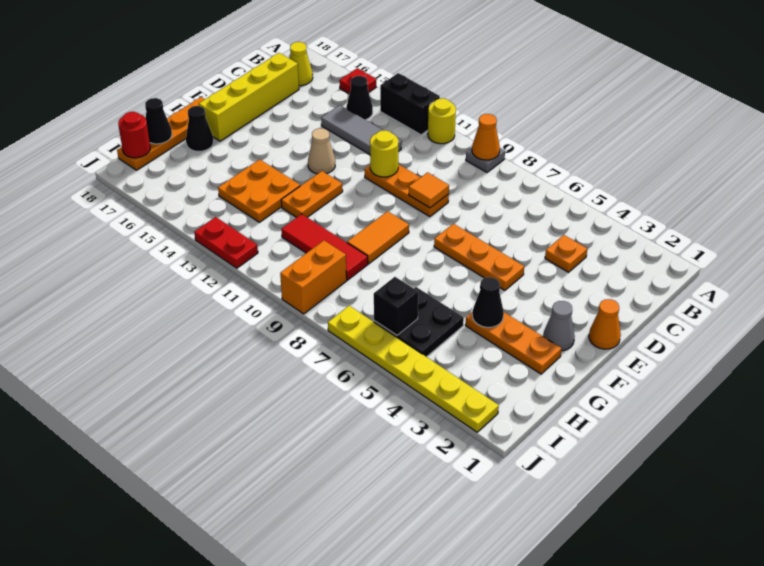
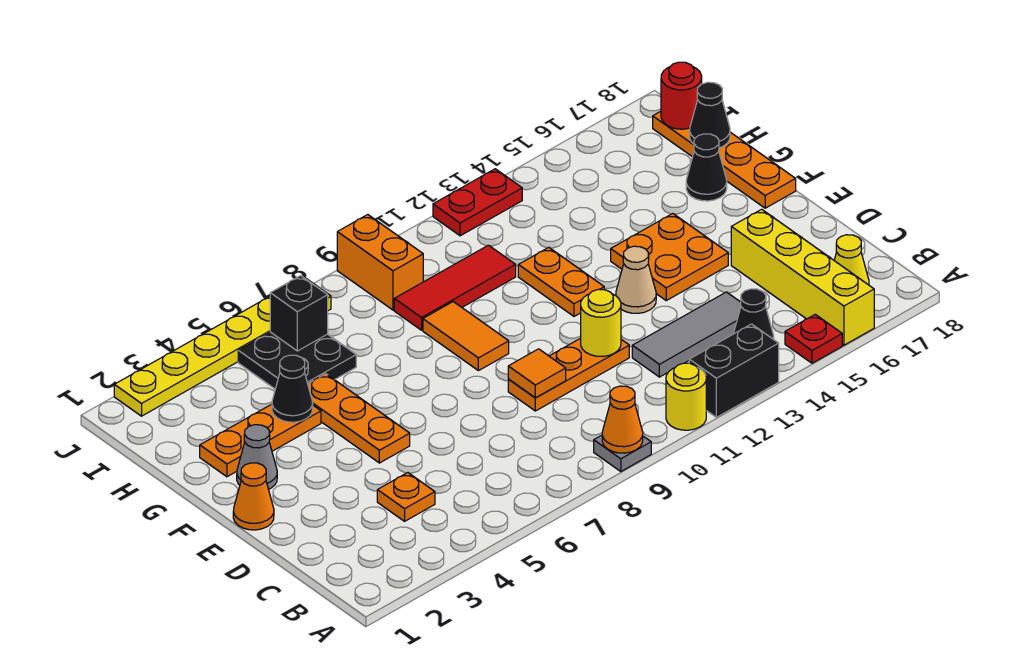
yellow brick C17:F17 level 1 -> yellow brick A16:D16 level 1
orange plate E5:E7 level 1 -> orange plate E5:G5 level 1
orange plate G13:H14 level 1 -> orange plate E14:F15 level 1

